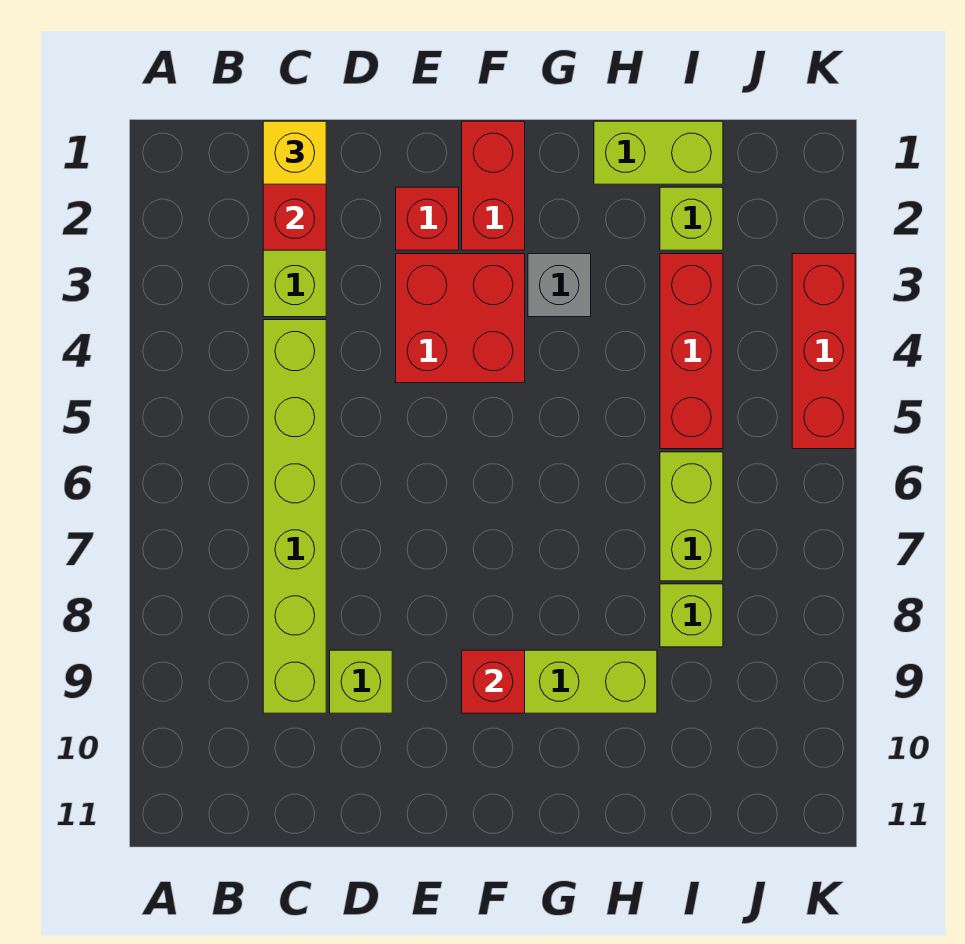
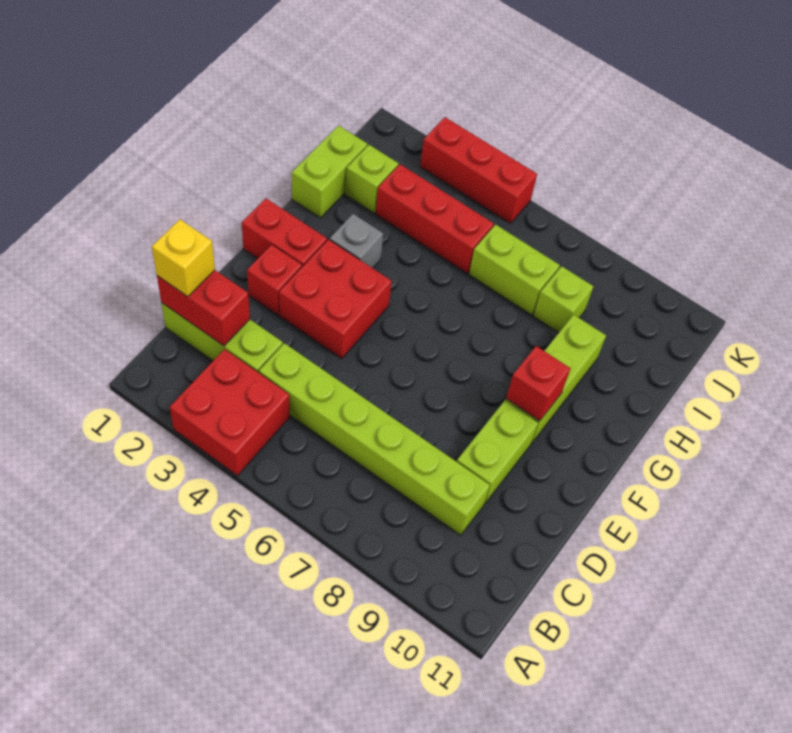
none -> red brick A3:B4 level 1
lime brick D9 level 1 -> lime brick D9:E9 level 1

